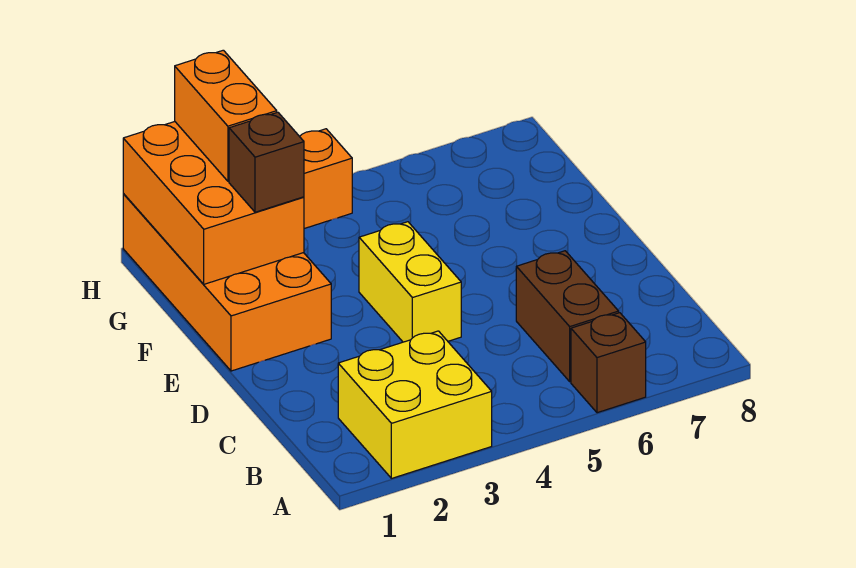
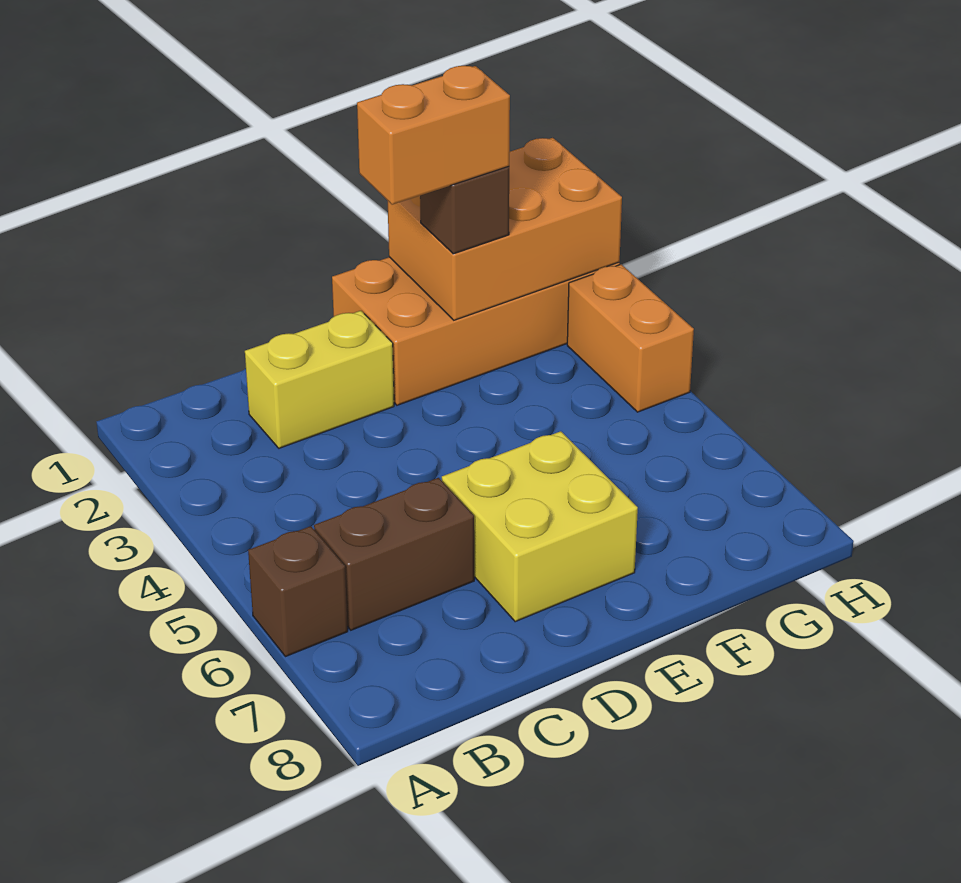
yellow brick A2:B3 level 1 -> yellow brick D6:E7 level 1
yellow brick D4:E4 level 1 -> yellow brick C2:D2 level 1
orange brick G2:H2 level 3 -> orange brick E2:F2 level 4

